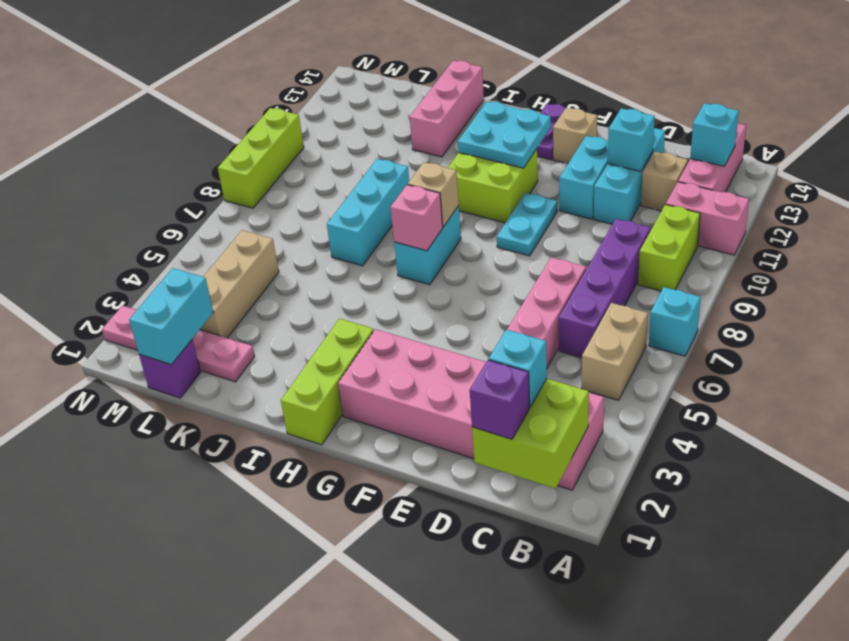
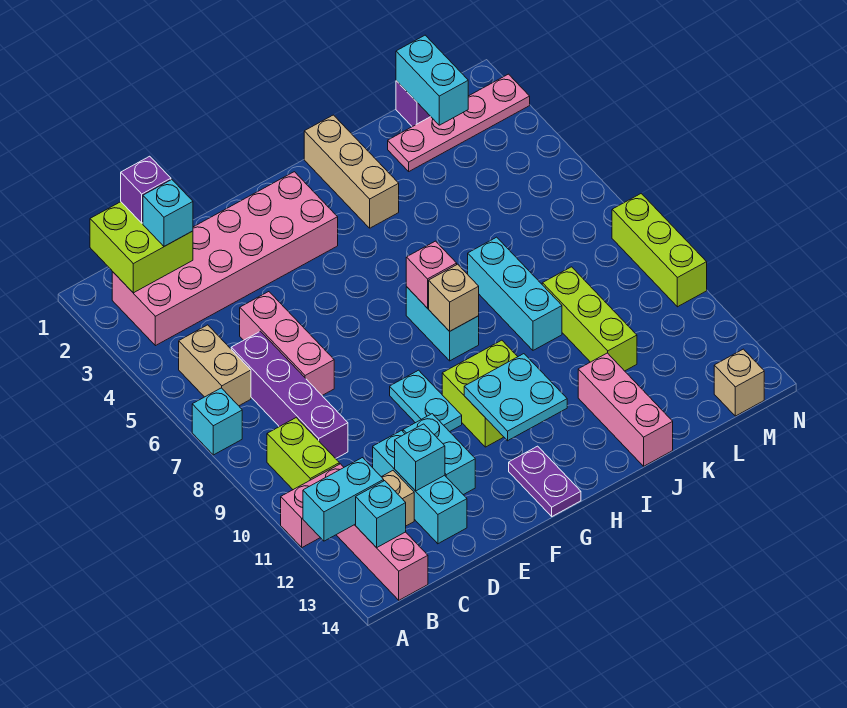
none -> cyan brick A12:B12 level 2
tan brick F13 level 1 -> tan brick M14 level 1
lime brick H1:H3 level 1 -> lime brick K9:K11 level 1
tan brick L3:L5 level 1 -> tan brick I1:I3 level 1

